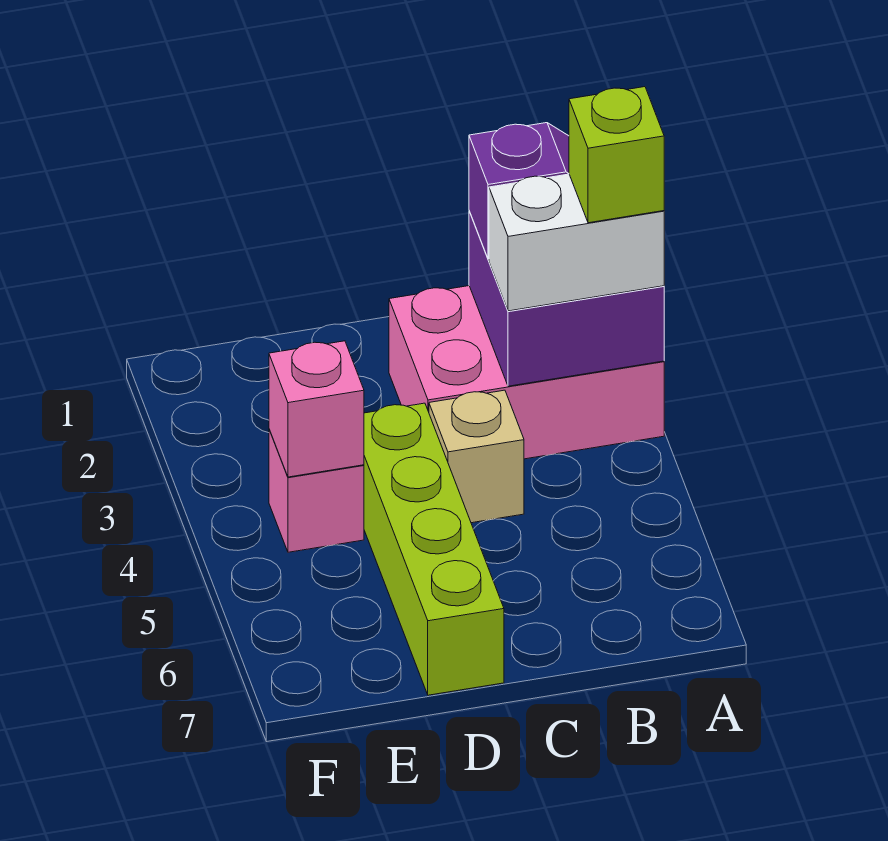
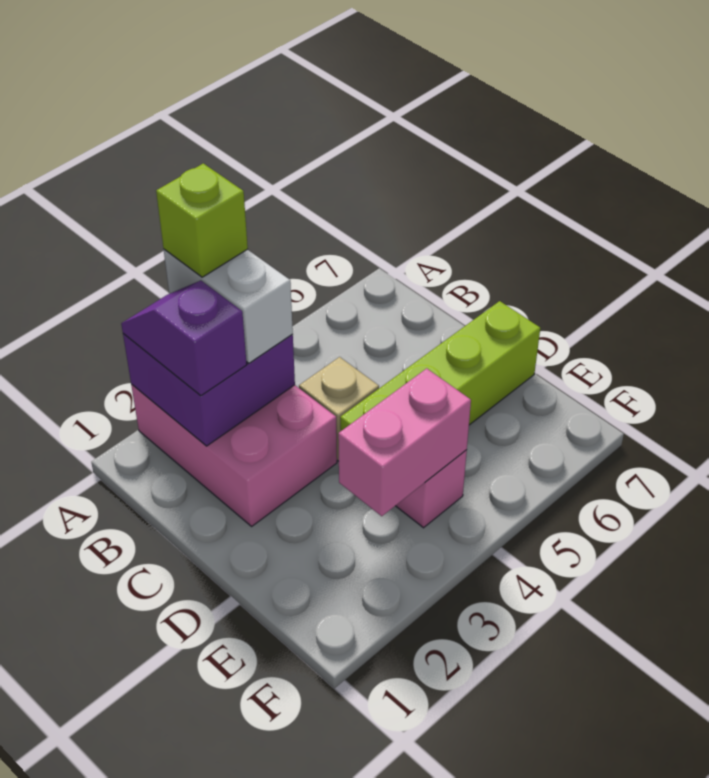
pink brick E4 level 2 -> pink brick E3:E4 level 2

